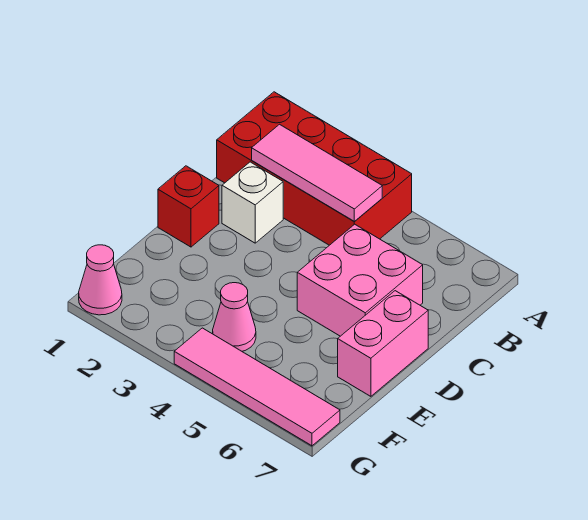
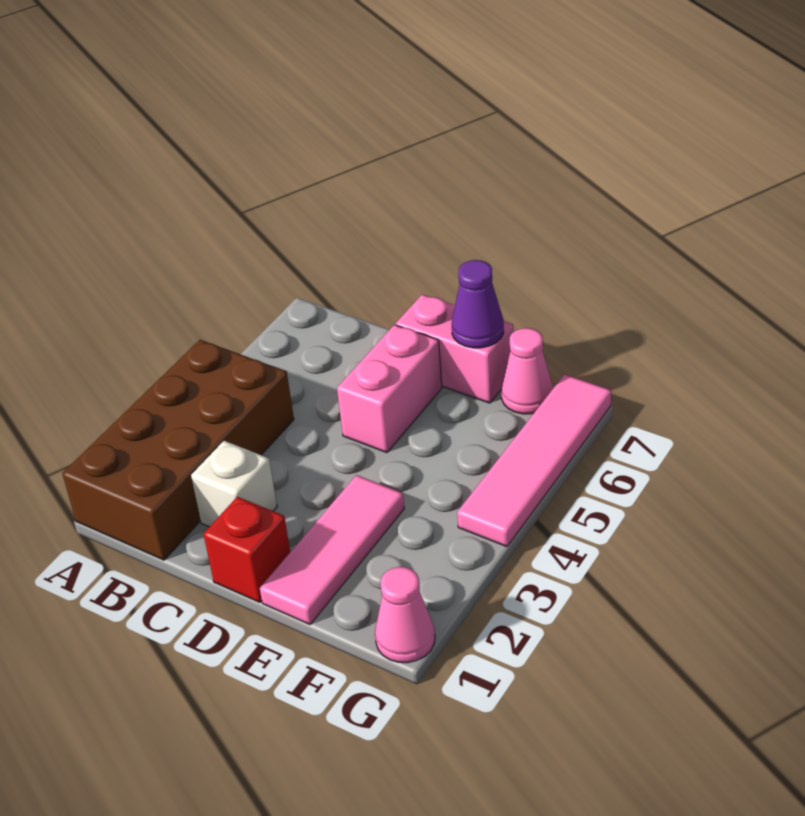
red brick A1:B4 level 1 -> brown brick A1:B4 level 1
pink tile B2:B4 level 2 -> pink tile E1:E3 level 1
pink brick C5:D6 level 1 -> pink brick D5:D6 level 1
none -> purple cone E7 level 2
pink cone F4 level 1 -> pink cone F7 level 1

